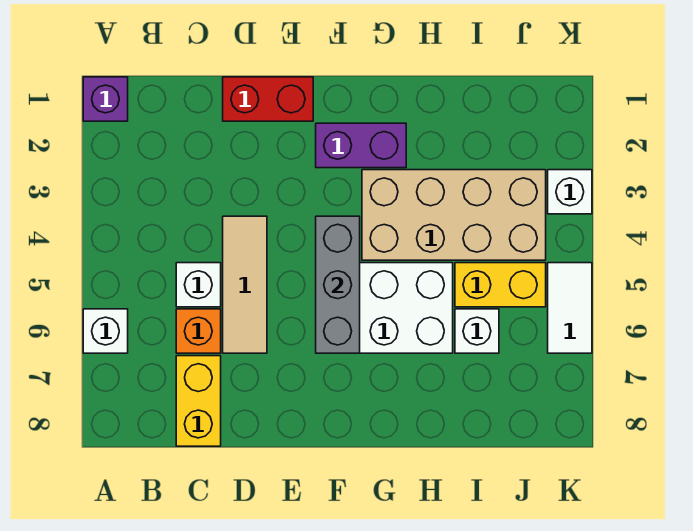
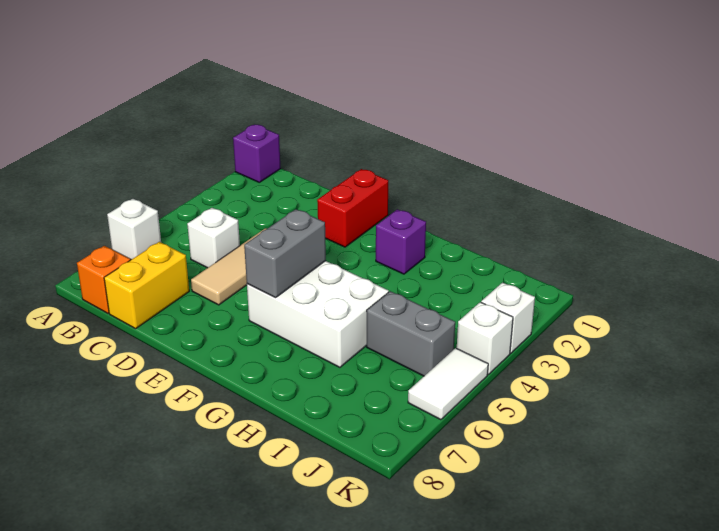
orange brick C6 level 1 -> orange brick B8 level 1
red brick D1:E1 level 1 -> red brick E1:E2 level 1
purple brick F2:G2 level 1 -> purple brick G2 level 1
grey brick F4:F6 level 2 -> grey brick F5:F6 level 2
tan brick G3:J4 level 1 -> none
yellow brick I5:J5 level 1 -> grey brick I5:J5 level 1
white brick I6 level 1 -> white brick K4 level 1

